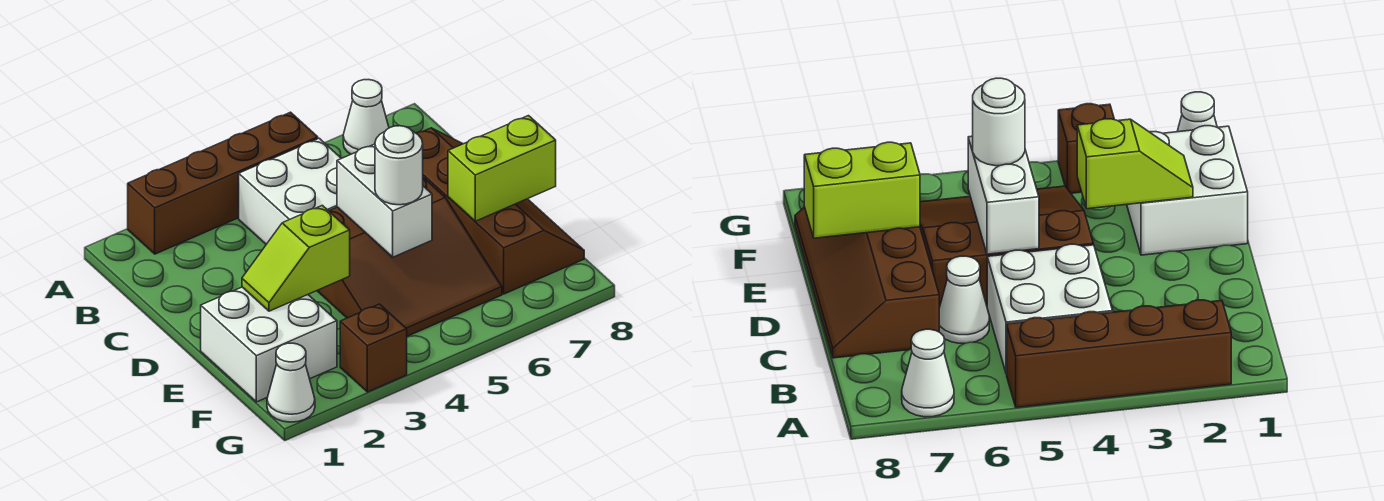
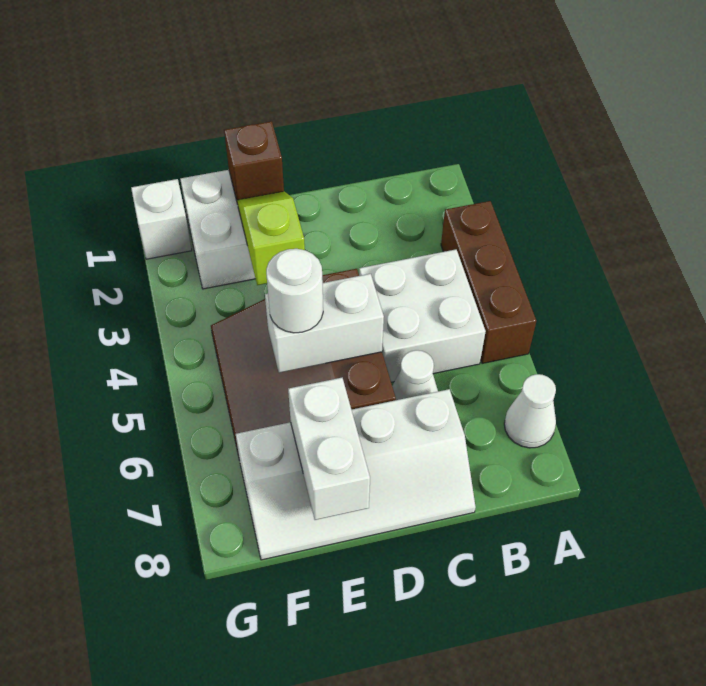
brown brick A2:A5 level 1 -> brown brick A3:A5 level 1
brown slope C7:F8 level 1 top 7 -> white slope C7:F8 level 1 top 7
lime brick E7:E8 level 2 -> white brick E7:E8 level 2
white cone G1 level 1 -> white brick G1 level 1
brown brick G3 level 1 -> brown brick E1 level 2

